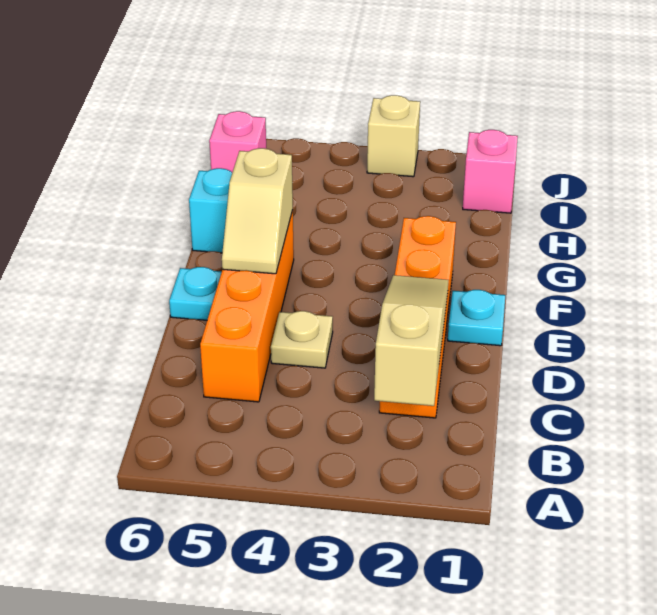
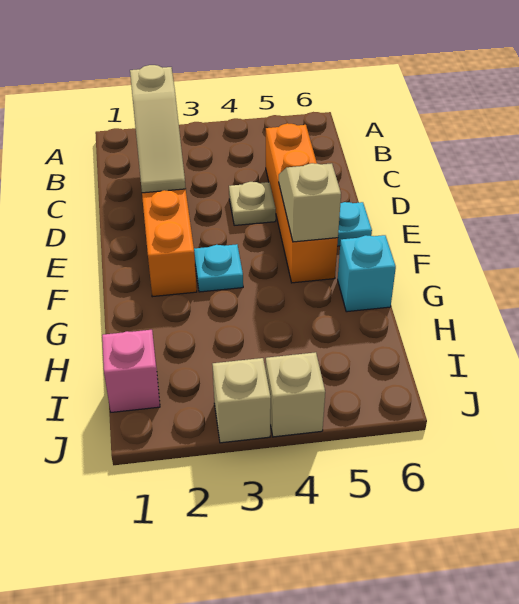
cyan plate E1 level 1 -> cyan plate F3 level 1
pink brick I6 level 1 -> none
none -> tan brick J4 level 1

